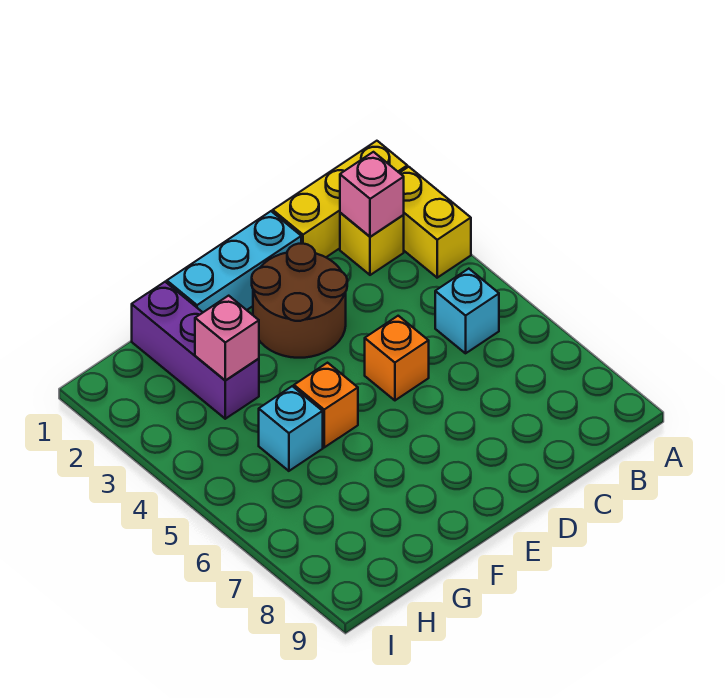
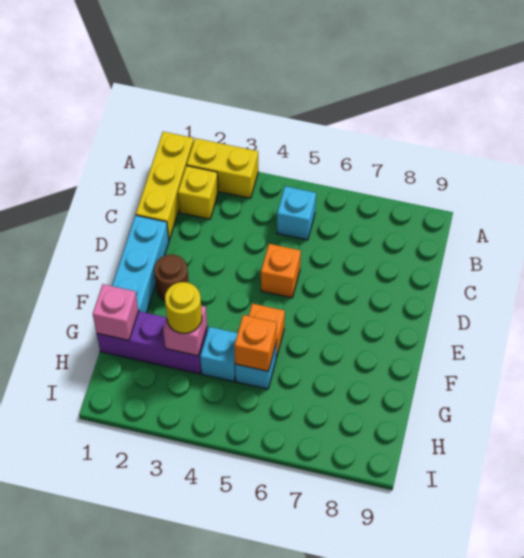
pink brick B2 level 2 -> pink brick G1 level 2
brown round brick D2:E3 level 1 -> brown round brick E2 level 1
none -> yellow round brick G3 level 3
none -> cyan brick G4 level 1
none -> orange brick G5 level 2

